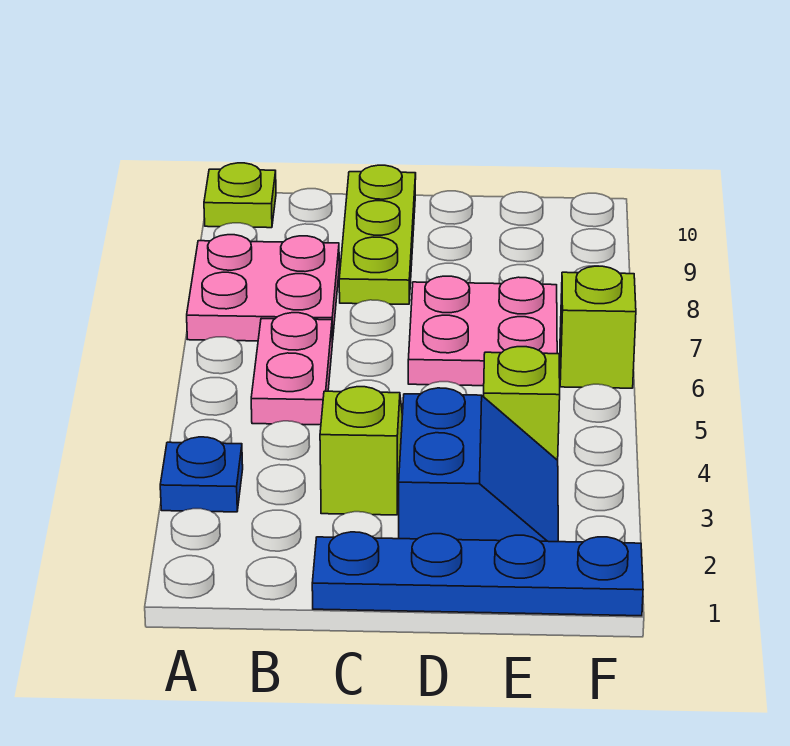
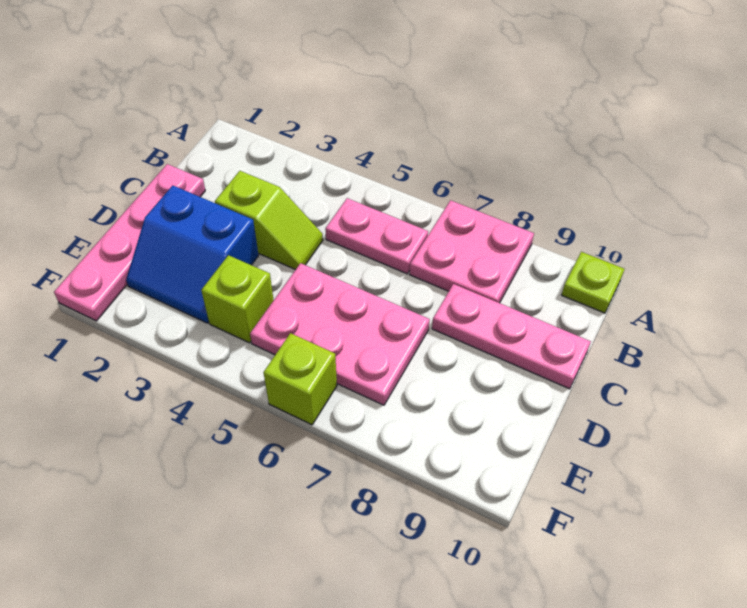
blue plate A3 level 1 -> none
blue plate C1:F1 level 1 -> pink plate C1:F1 level 1
lime plate C8:C10 level 1 -> pink plate C8:C10 level 1
pink plate D6:E7 level 1 -> pink plate D5:E7 level 1

